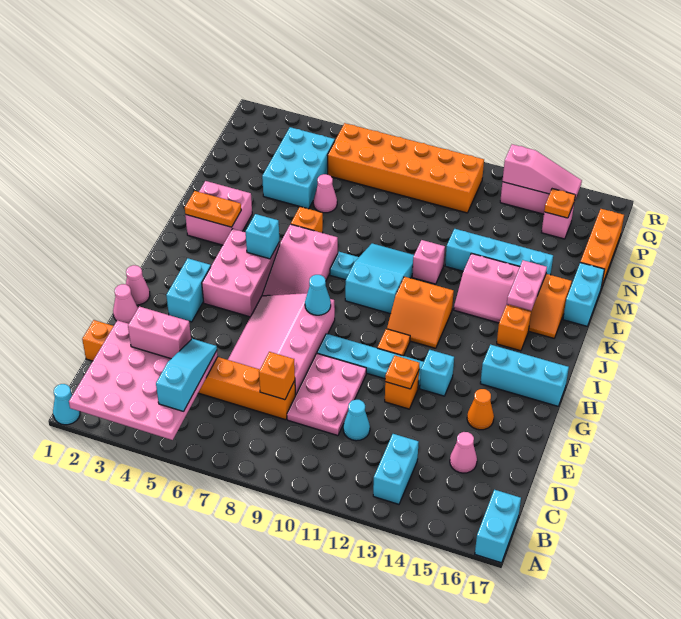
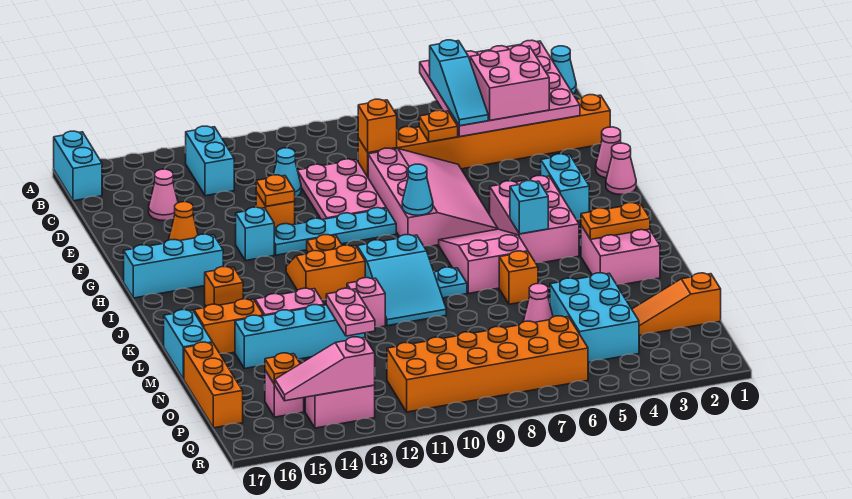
pink brick D3:D4 level 3 -> pink brick C3:D4 level 3
none -> orange plate D6 level 2
pink plate K15:L15 level 2 -> pink plate M12:N12 level 2
none -> orange slope O1:O3 level 1 top 1

